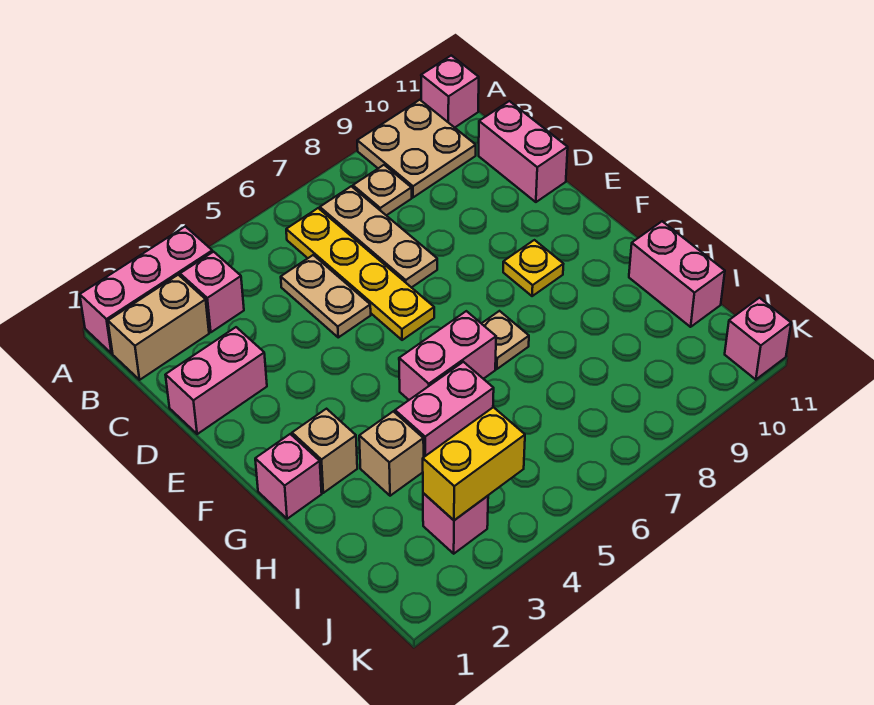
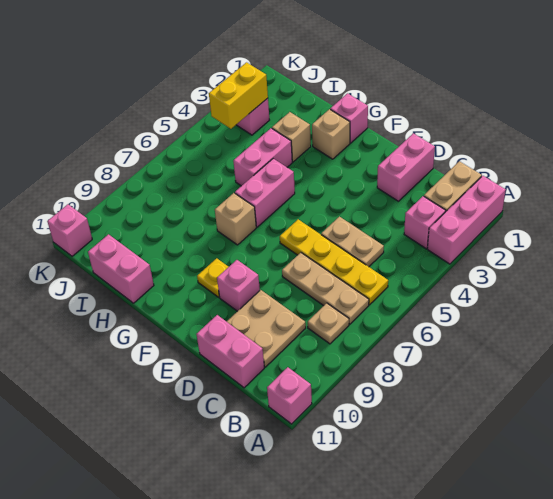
tan plate A9:B10 level 1 -> tan plate C9:D10 level 1
none -> pink brick E9 level 1
tan plate G7 level 1 -> tan brick G7 level 1

